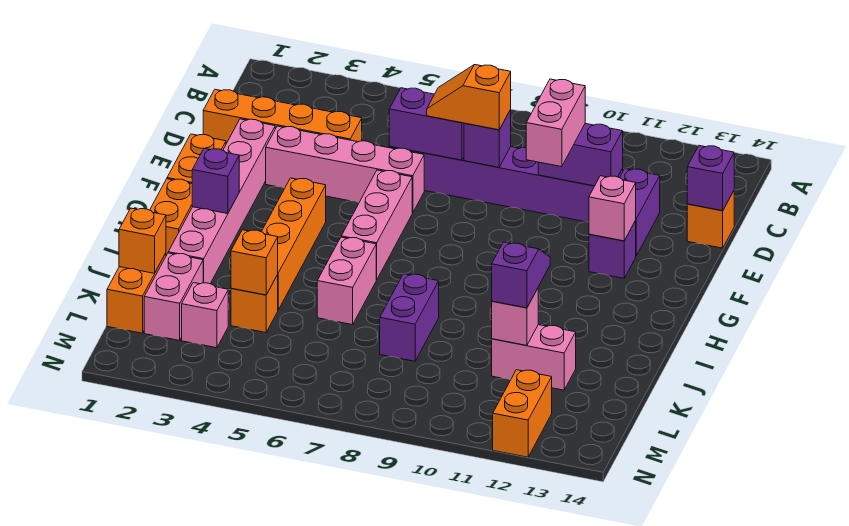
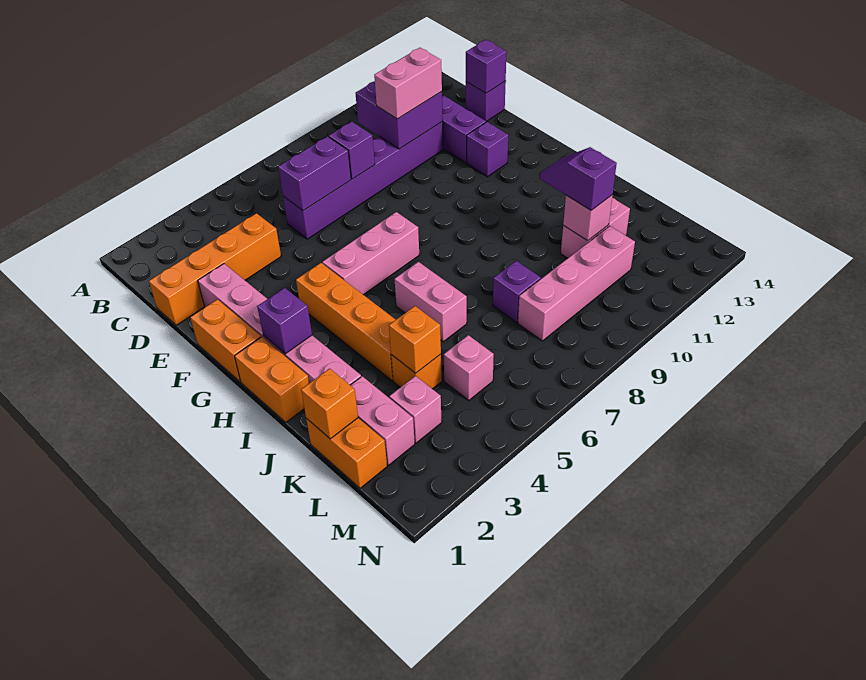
orange slope D7:D8 level 3 top 8 -> none
purple brick D10:D11 level 2 -> purple brick C10:D11 level 2
pink brick D10:E10 level 3 -> pink brick D10:D11 level 3
orange brick D14 level 1 -> purple brick D14 level 1
pink brick E3:E6 level 1 -> pink brick L8:L11 level 1
pink brick F6:H6 level 1 -> pink brick G5:G7 level 1
pink brick F12 level 2 -> pink brick L5 level 1
purple brick J8:K8 level 1 -> purple brick K8 level 1
orange brick M12:N12 level 1 -> none

